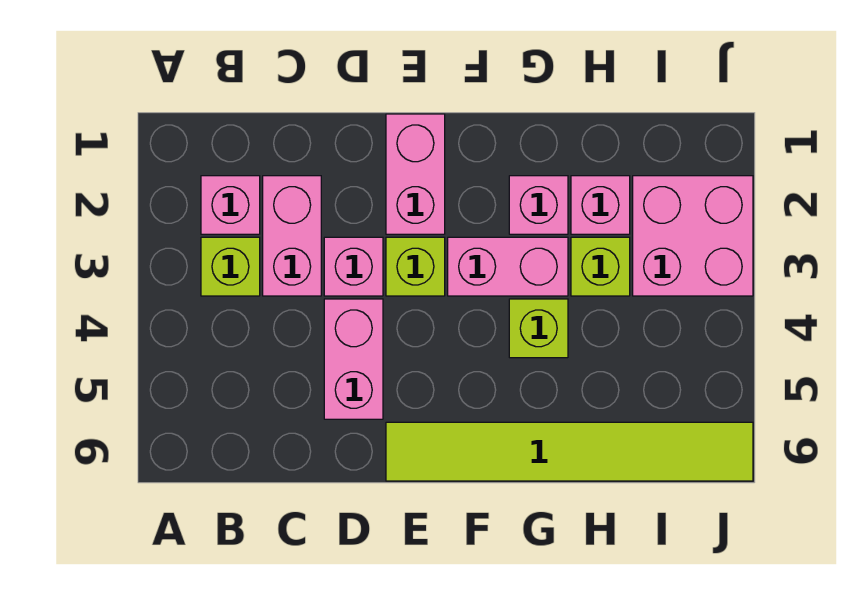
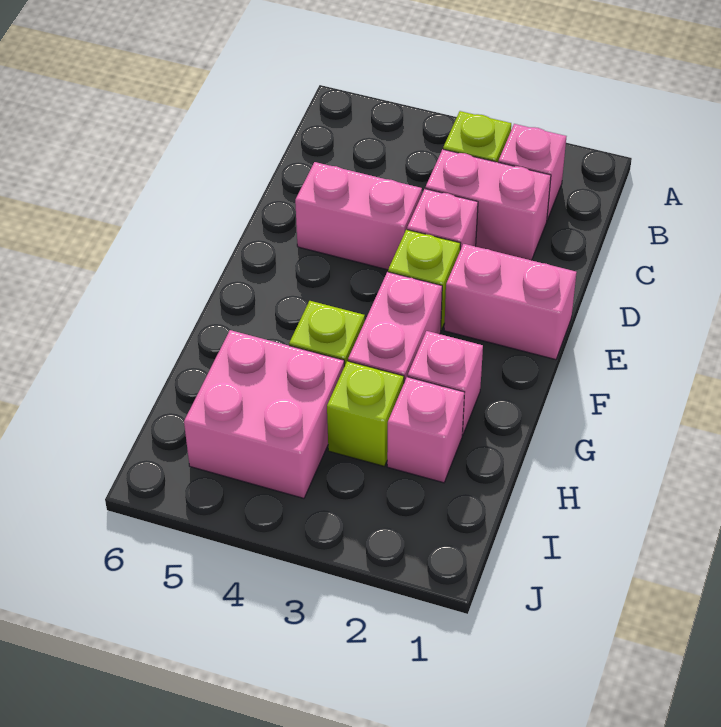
lime tile E6:J6 level 1 -> none
pink brick I2:J3 level 1 -> pink brick H4:I5 level 1

